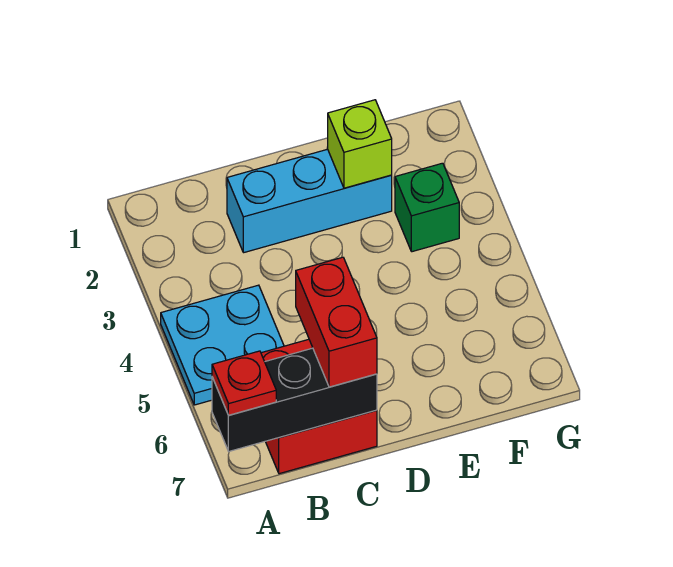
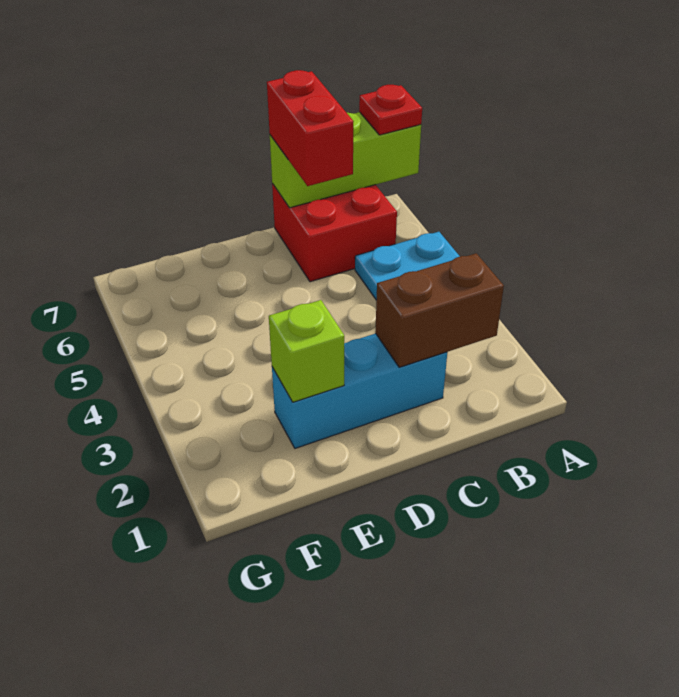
black brick A7:C7 level 2 -> lime brick A7:C7 level 2
none -> brown brick B2:C2 level 2
green brick F3 level 1 -> none

